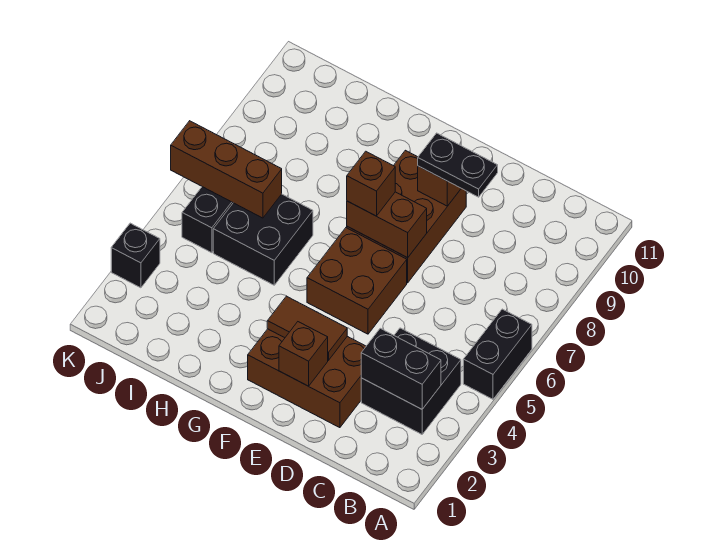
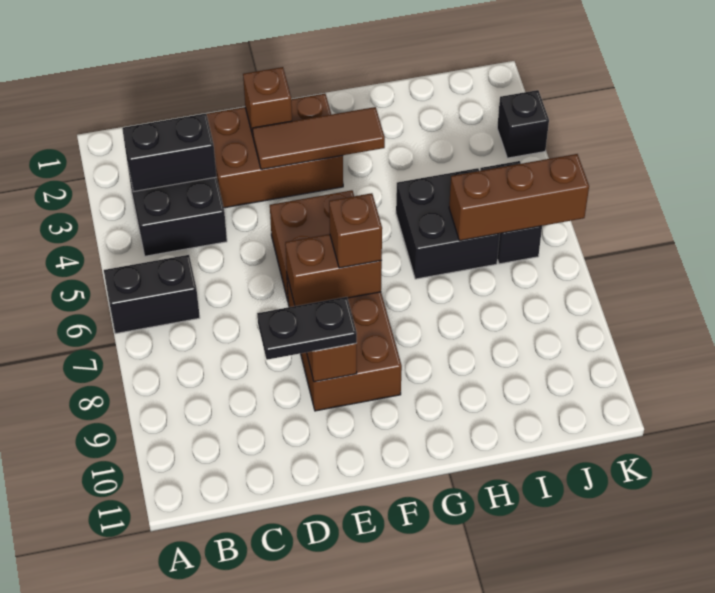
black brick A5:A6 level 1 -> black brick A6:B6 level 1
brown tile E3:F3 level 2 -> brown tile E3:G3 level 2

